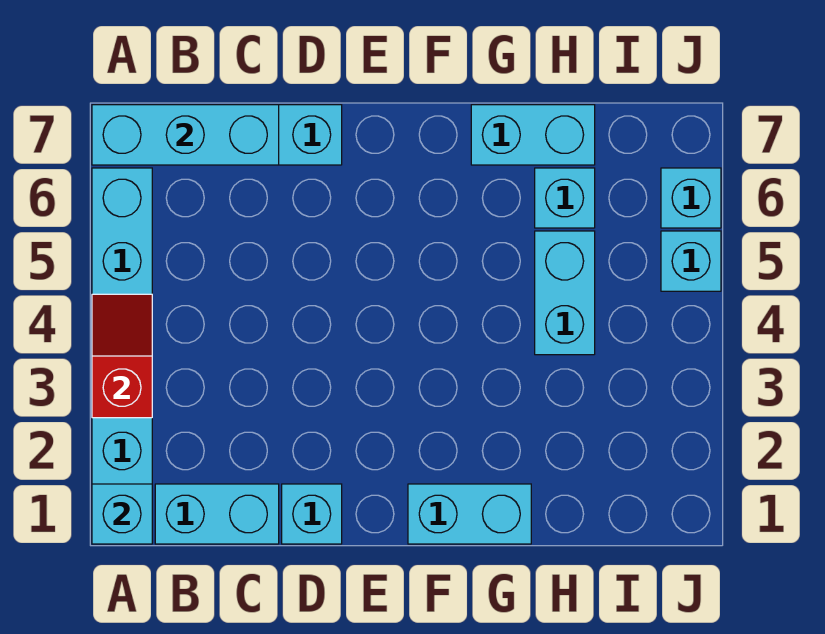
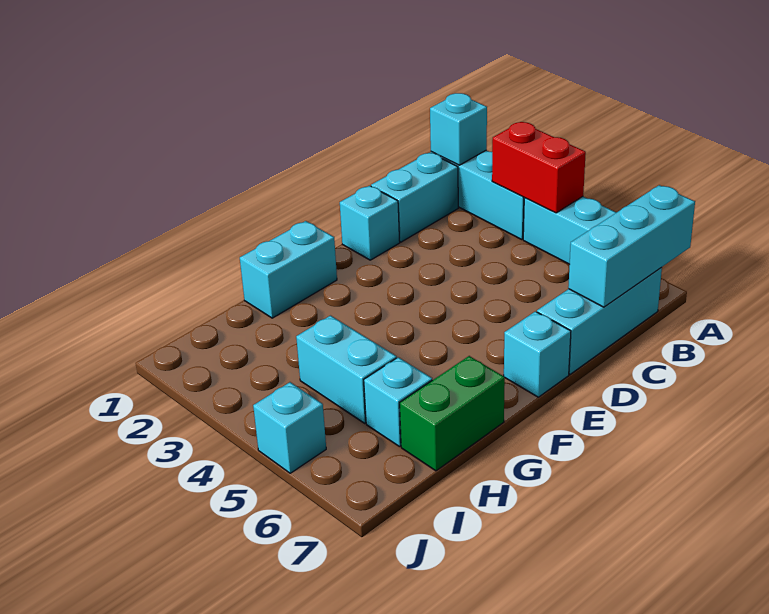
red slope A3:A4 level 2 top 3 -> red brick A3:A4 level 2
cyan brick G7:H7 level 1 -> green brick G7:H7 level 1
cyan brick J6 level 1 -> cyan brick E7 level 1

